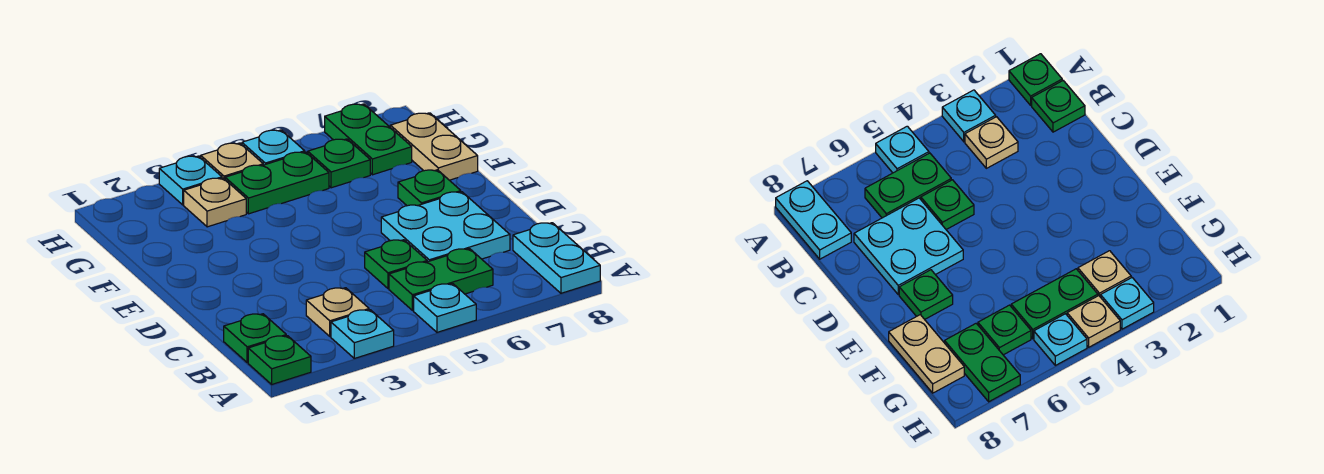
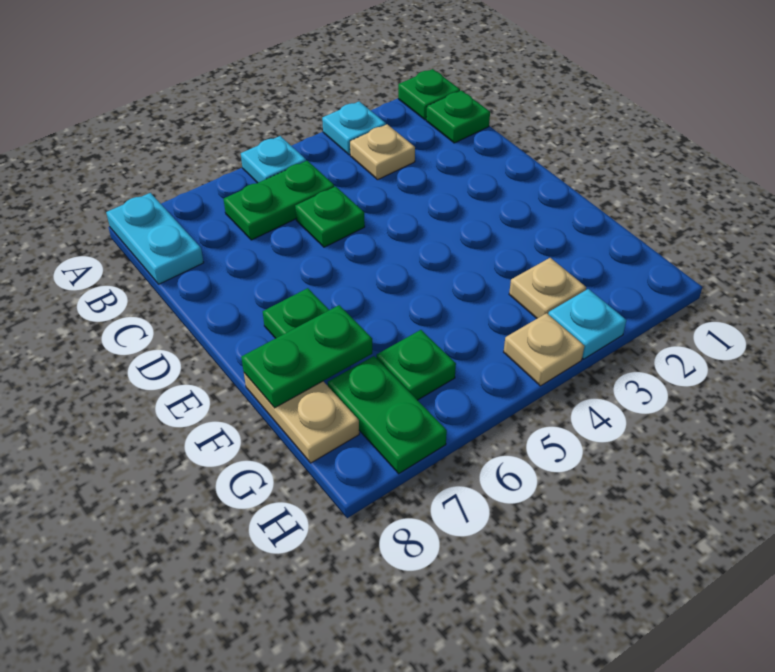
cyan plate C6:D7 level 1 -> none
green plate G4:G5 level 1 -> green plate F7:F8 level 2
cyan plate H5 level 1 -> none

